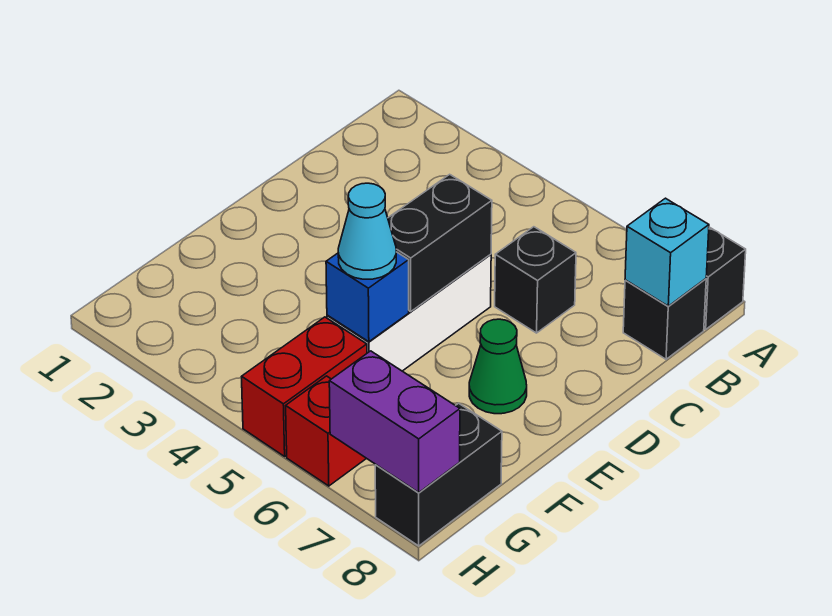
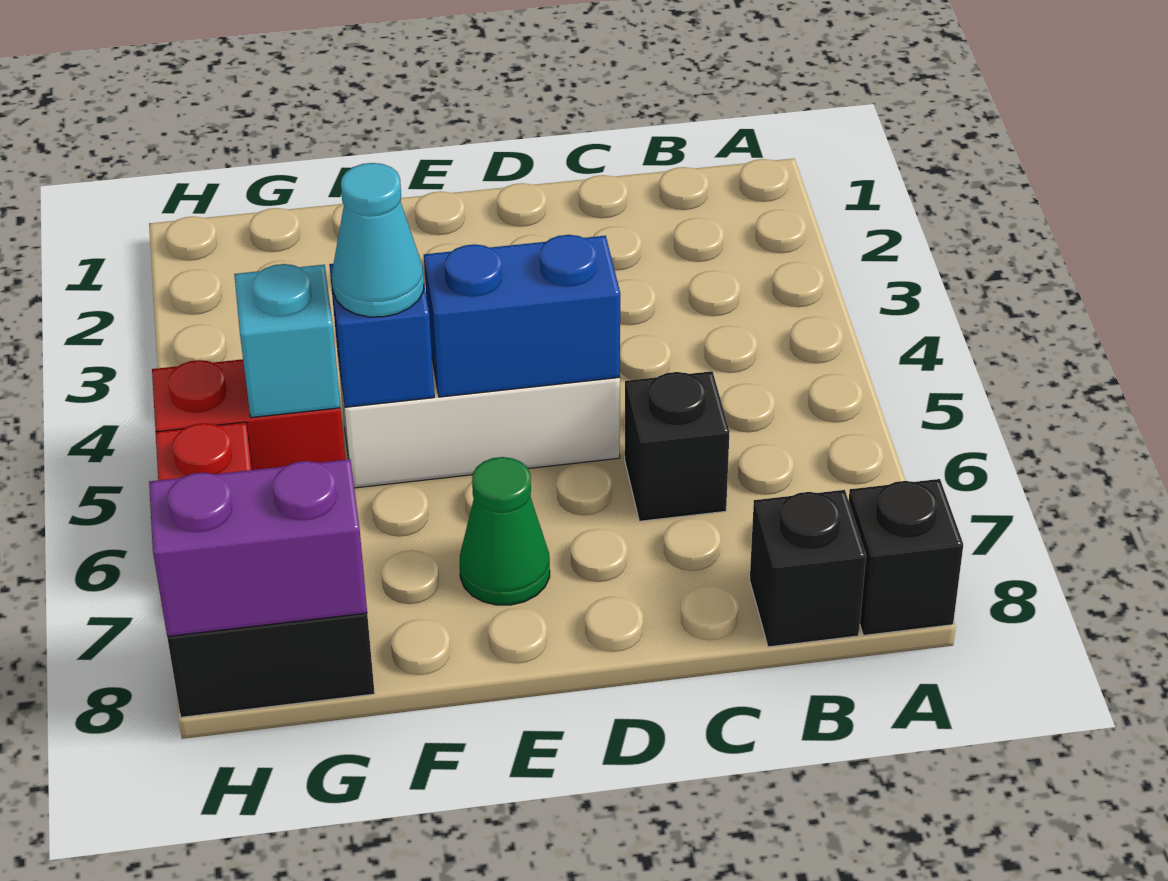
cyan brick B8 level 2 -> cyan brick G5 level 2
black brick D5:E5 level 2 -> blue brick D5:E5 level 2
purple brick H7:H8 level 2 -> purple brick G8:H8 level 2

